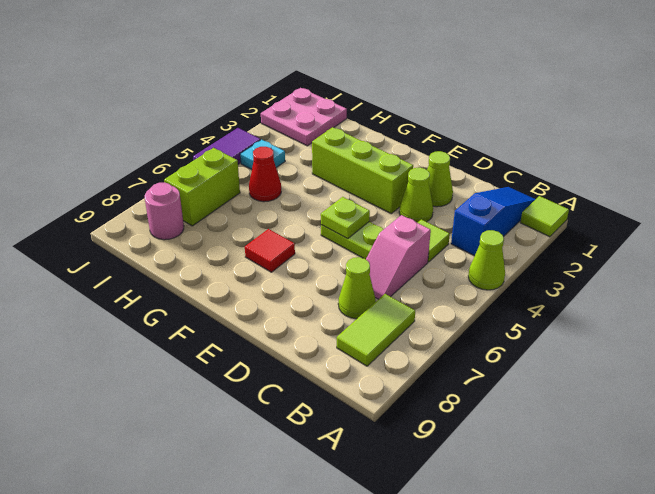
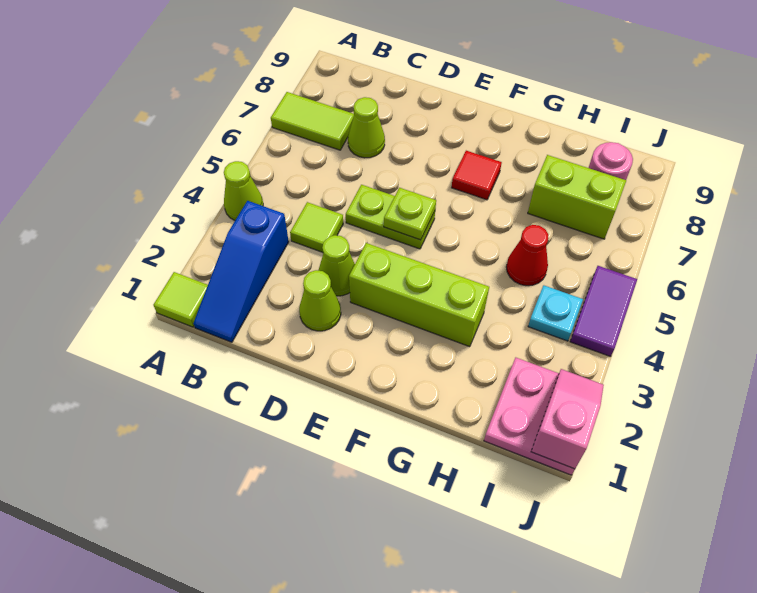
lime tile B7:B8 level 1 -> lime tile A7:B7 level 1
pink slope C5:C6 level 1 top 5 -> pink slope J1:J2 level 2 top 1
lime brick I6:I7 level 1 -> lime brick H7:I7 level 1

